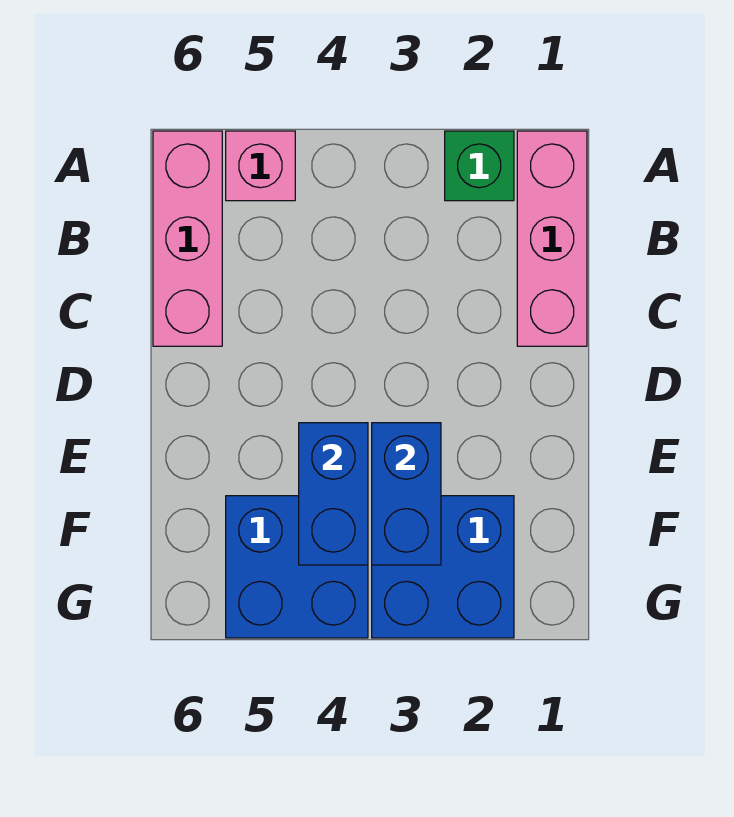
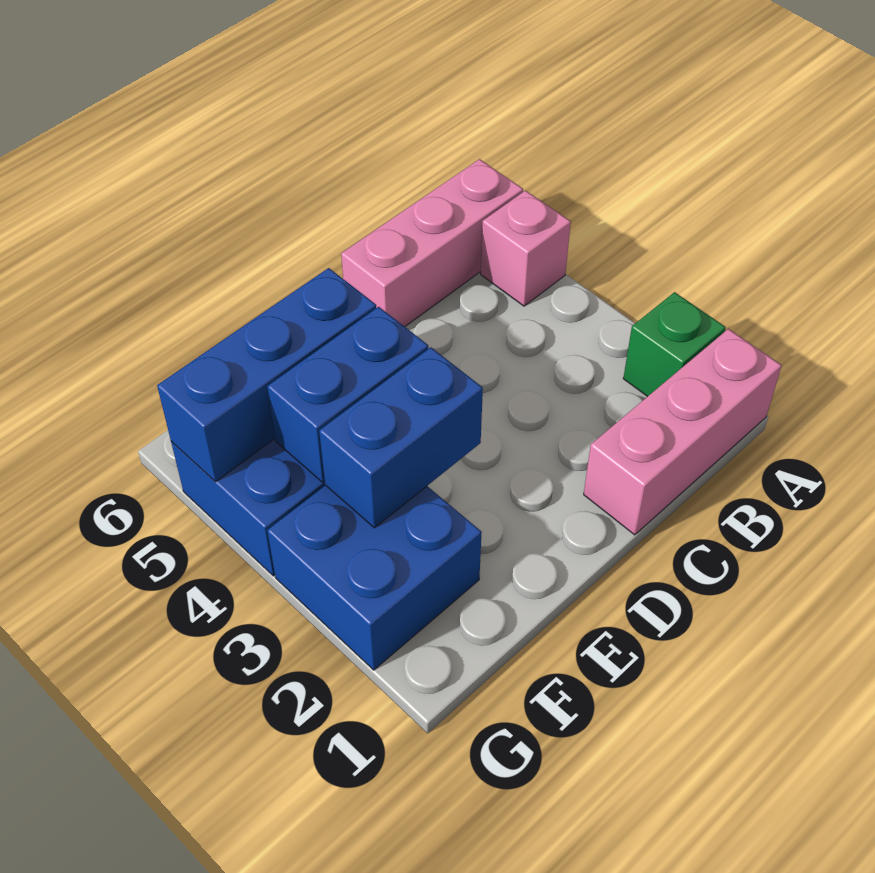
none -> blue brick E5:G5 level 2

